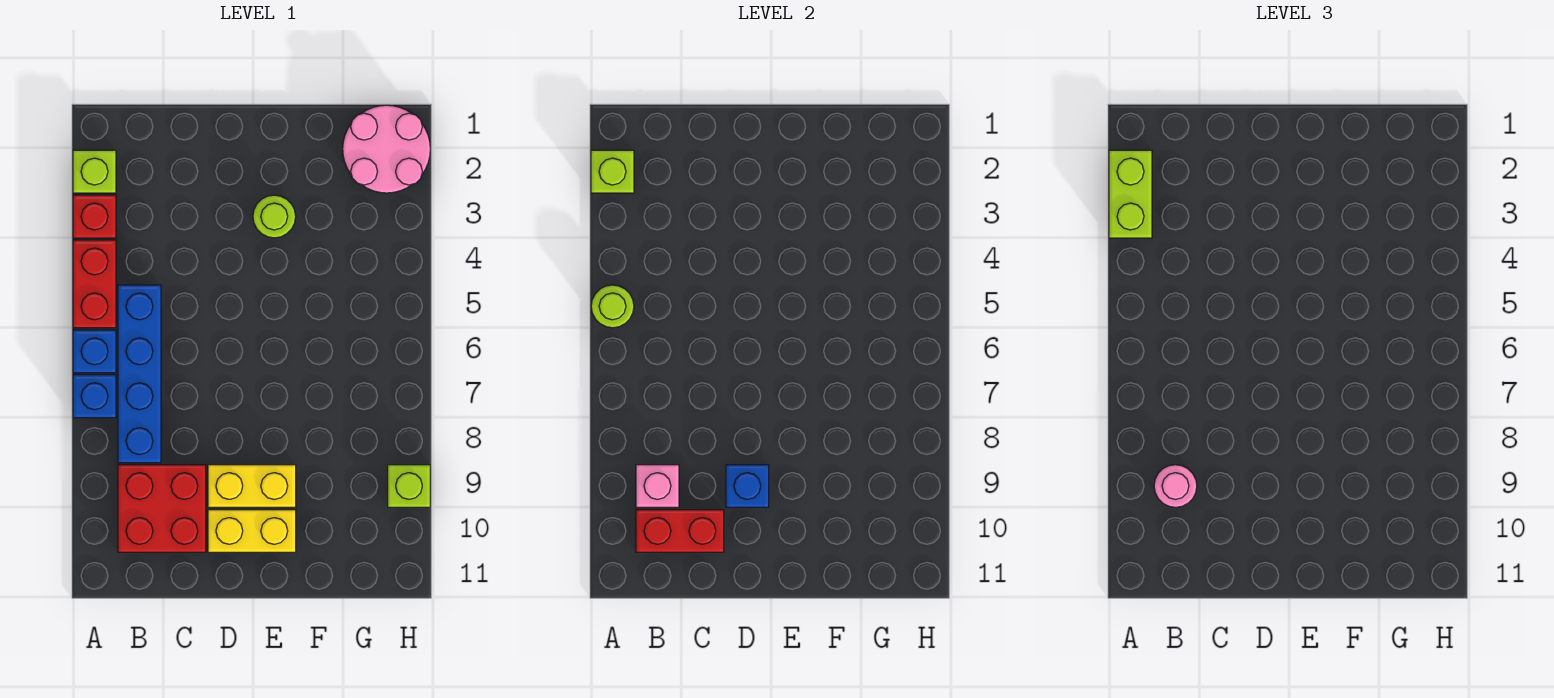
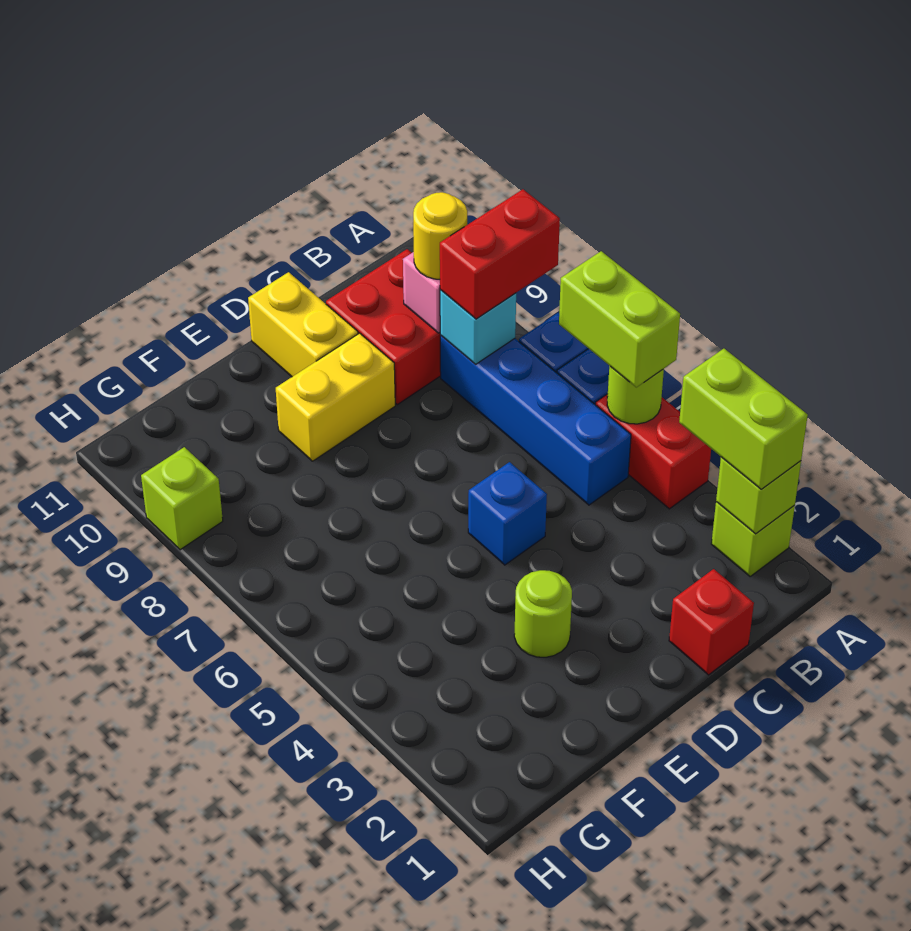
red brick A3 level 1 -> red brick C1 level 1
none -> lime brick A5:A6 level 3
none -> cyan brick B8 level 2
pink round brick B9 level 3 -> yellow round brick B9 level 3
red brick B10:C10 level 2 -> red brick A8:B8 level 3
blue brick D9 level 2 -> blue brick D5 level 1
yellow brick D10:E10 level 1 -> yellow brick D10:D11 level 1
pink round brick G1:H2 level 1 -> none

